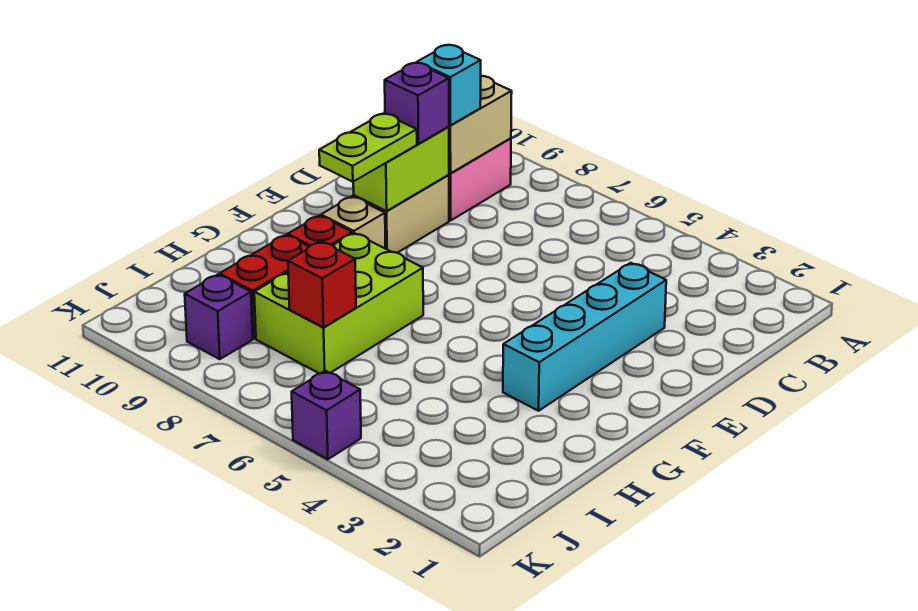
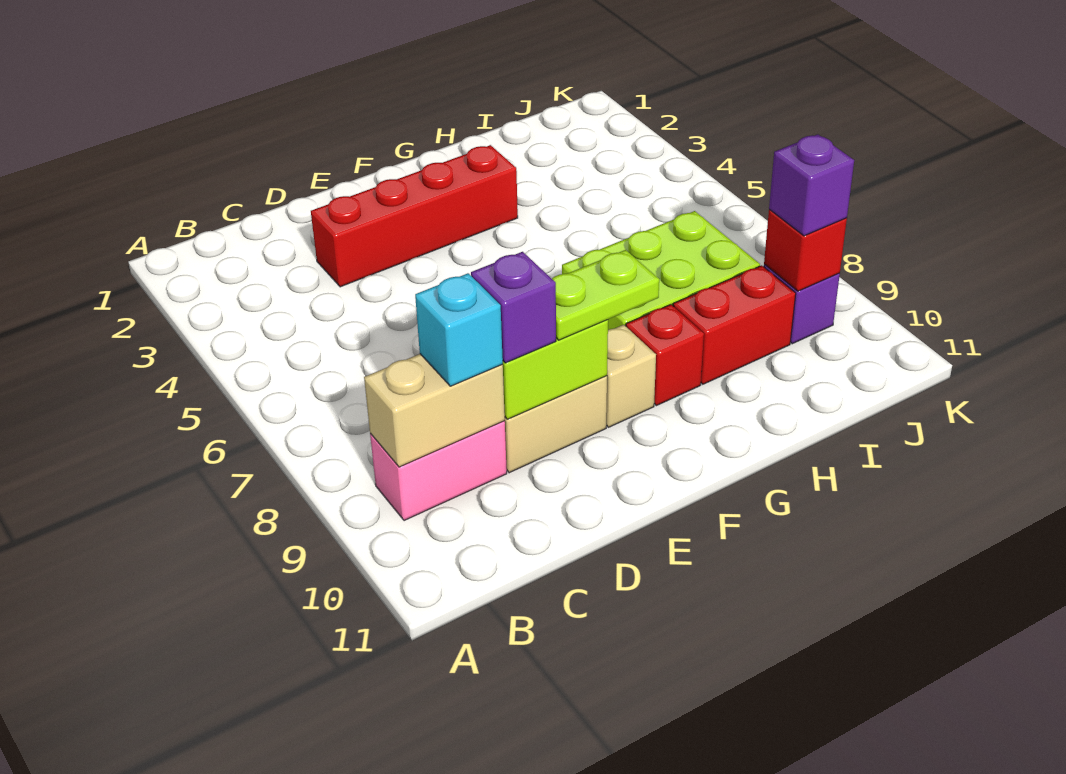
cyan brick D3:G3 level 1 -> red brick D3:G3 level 1
red brick I7 level 2 -> red brick J9 level 2
purple brick K5 level 1 -> purple brick J9 level 3

